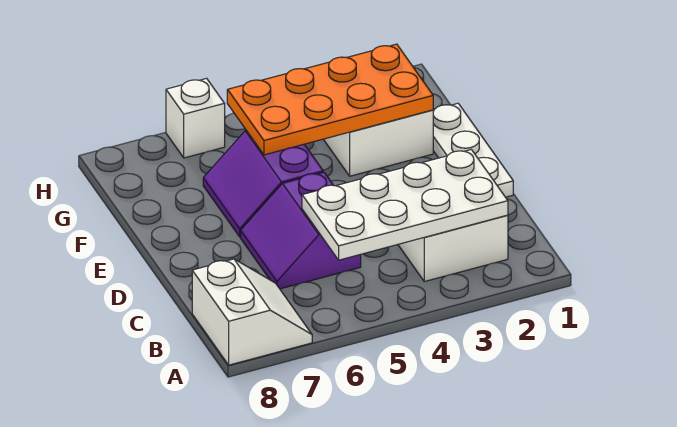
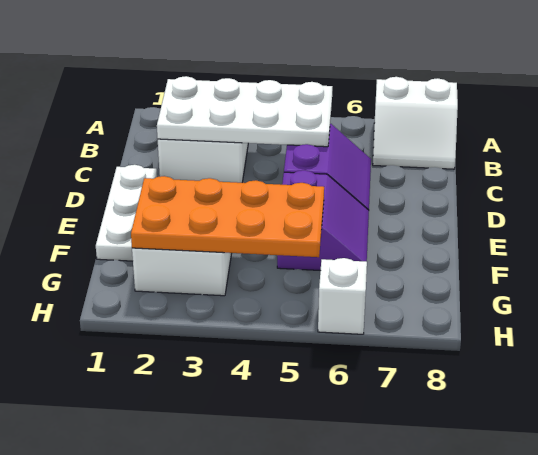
white slope A7:B8 level 1 top 8 -> white slope A7:B8 level 1 top A

